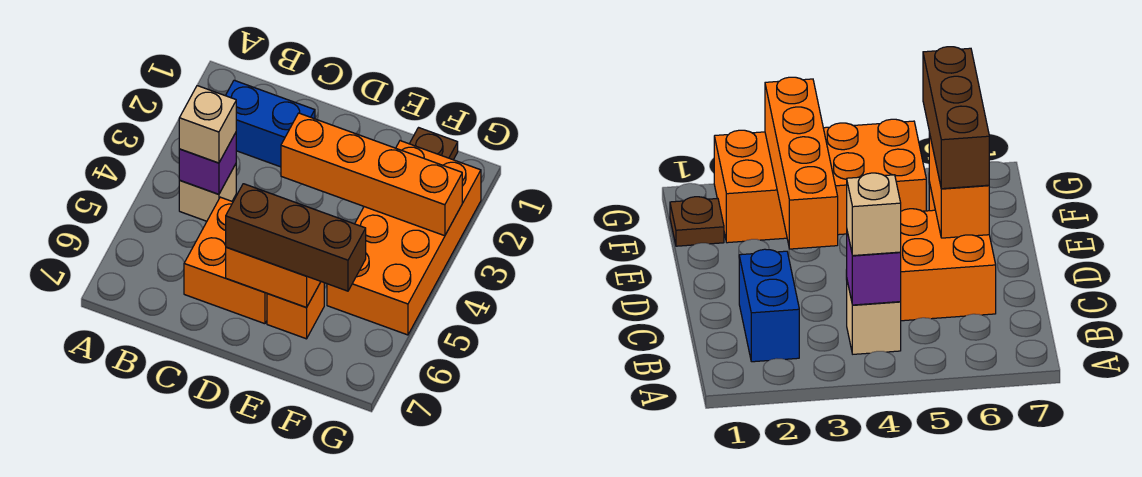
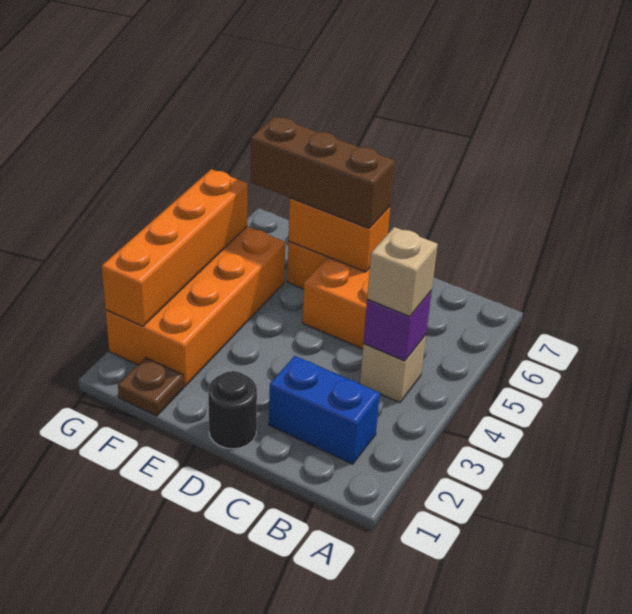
none -> black round brick D1 level 1
orange brick D3:G3 level 2 -> orange brick G2:G5 level 2

